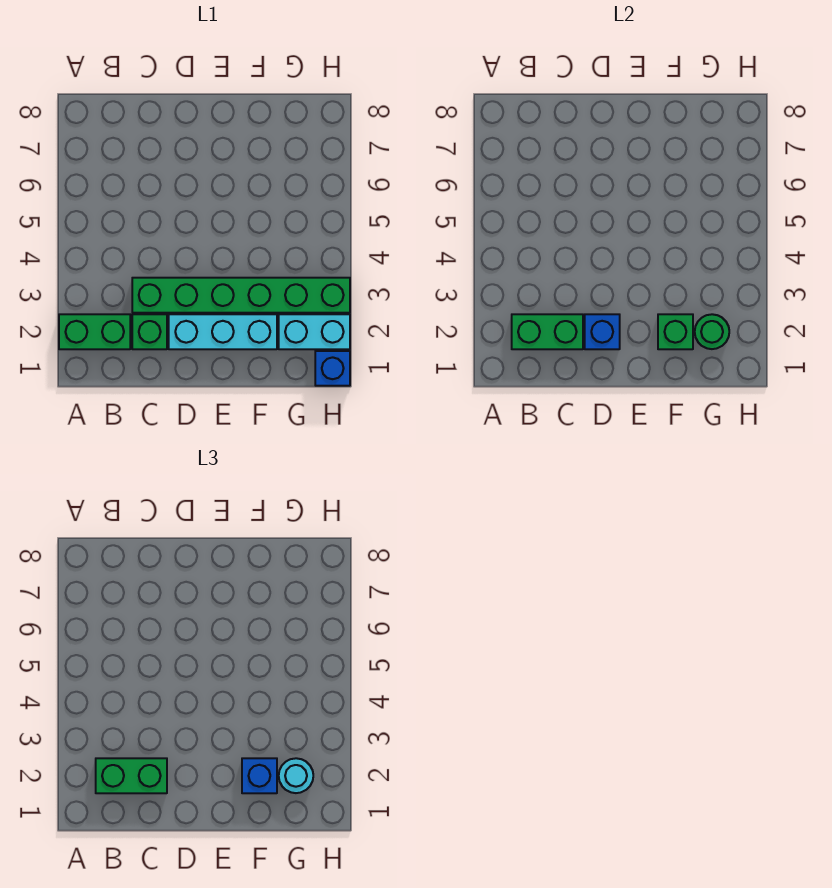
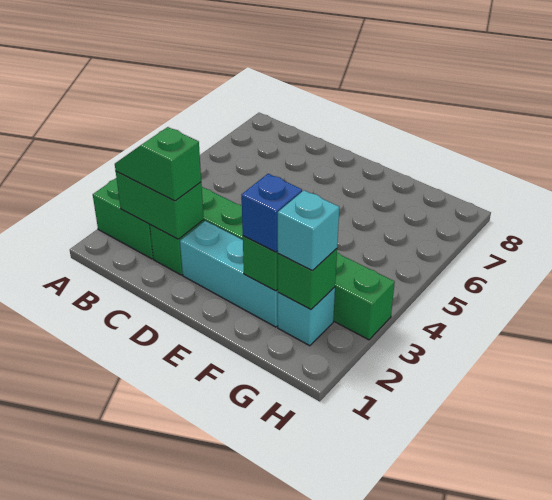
green brick B2:C2 level 3 -> green slope B2:C2 level 3 top C
blue brick D2 level 2 -> none
cyan brick G2:H2 level 1 -> cyan brick G2 level 1
green round brick G2 level 2 -> green brick G2 level 2
cyan round brick G2 level 3 -> cyan brick G2 level 3
blue brick H1 level 1 -> none

